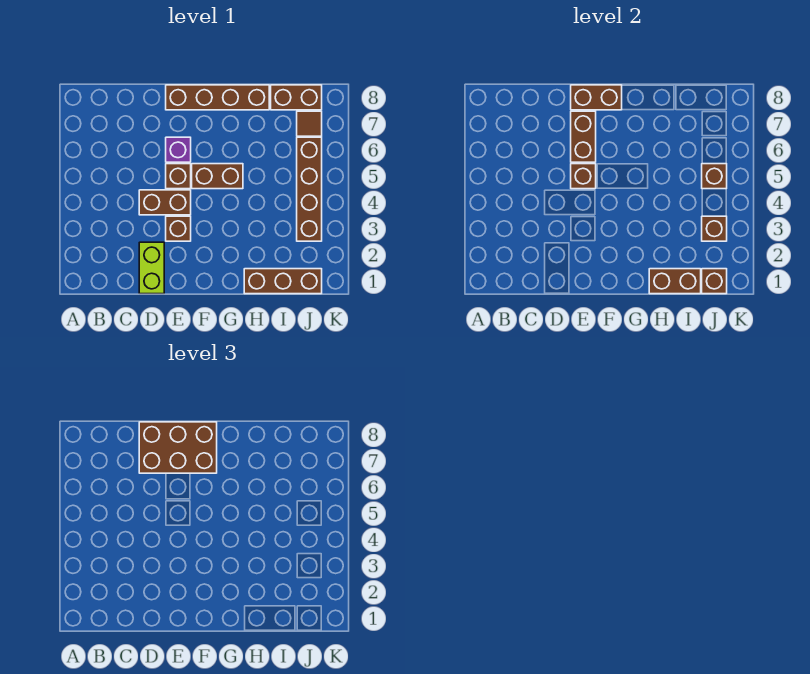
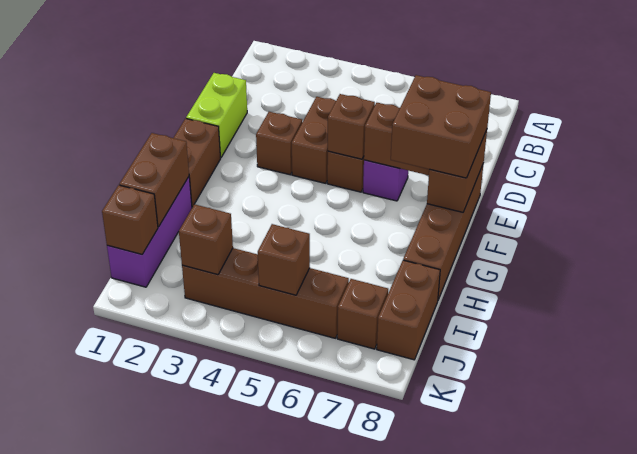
lime brick D1:D2 level 1 -> lime brick D1:E1 level 1
brown brick D7:F8 level 3 -> brown brick E7:F8 level 3
brown brick F5:G5 level 1 -> brown brick F1:G1 level 1
brown brick H1:J1 level 1 -> purple brick H1:J1 level 1
brown tile J7 level 1 -> brown brick J7 level 1

